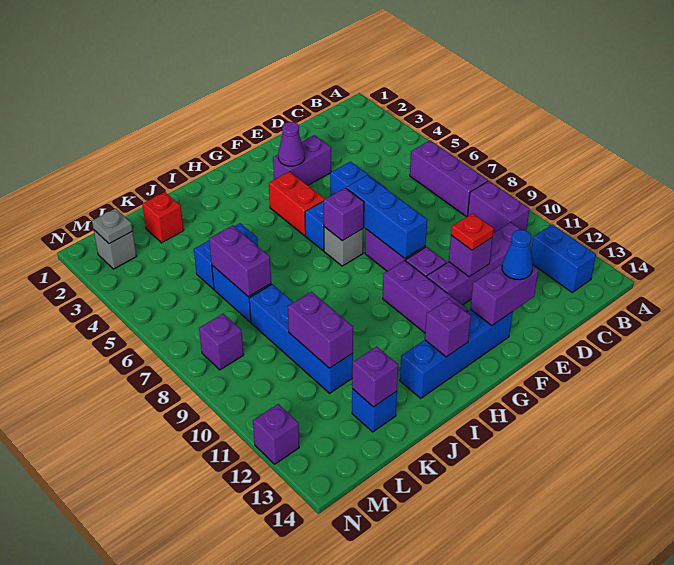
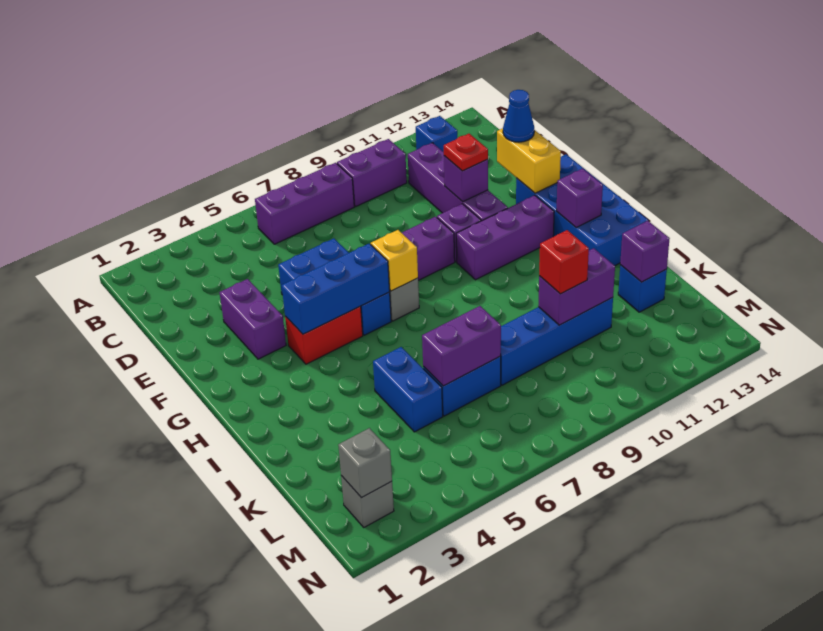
blue brick B12:B13 level 1 -> blue brick B12 level 1
purple brick E13:F13 level 2 -> yellow brick E13:F13 level 2
purple cone F3 level 2 -> none
blue brick F7:F9 level 2 -> blue brick G4:G6 level 2
blue brick F13:I13 level 1 -> blue brick F13:I14 level 1
purple brick G7 level 2 -> yellow brick G7 level 2
red brick K2 level 1 -> red brick K10 level 3
grey plate M2 level 2 -> grey brick M2 level 2
purple brick M8 level 1 -> none
purple brick N12 level 1 -> none

